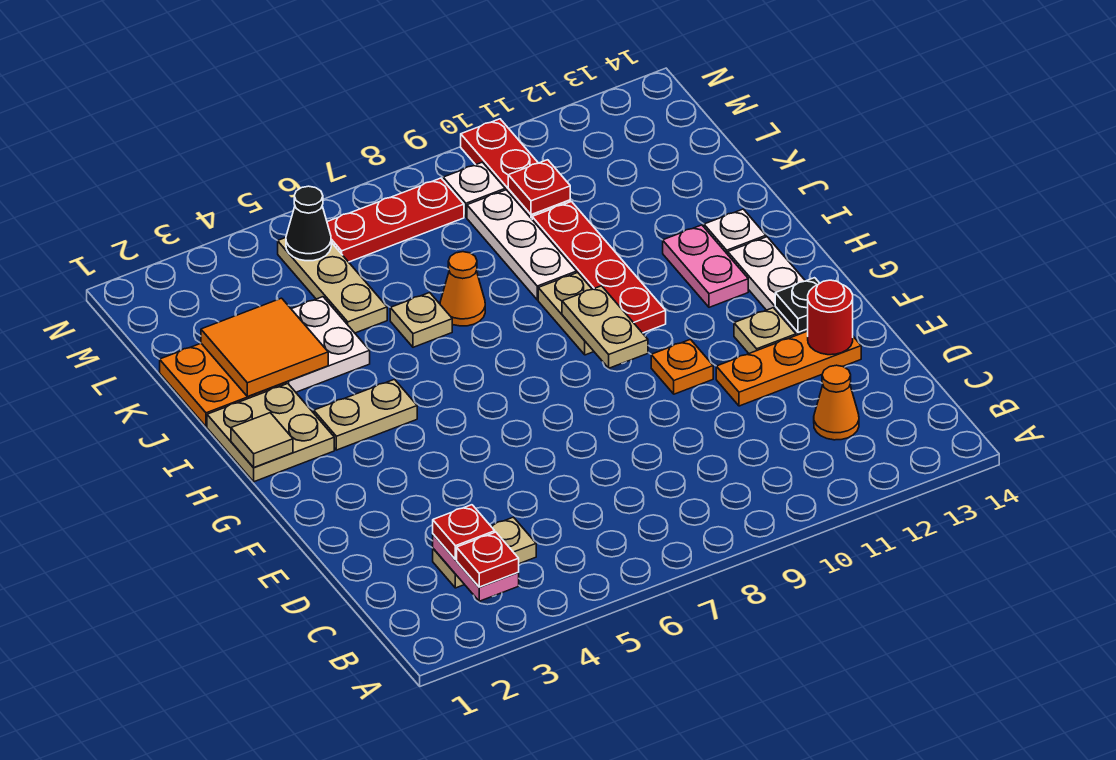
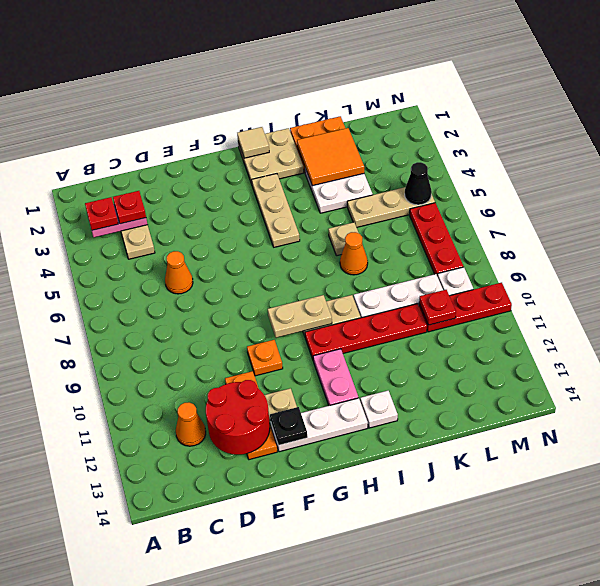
none -> orange cone D6 level 1
red round brick E13 level 2 -> red round brick D12:E13 level 2
tan plate H3:H4 level 1 -> tan plate H3:H5 level 1
pink plate H12:I12 level 1 -> pink plate H11:H12 level 1

